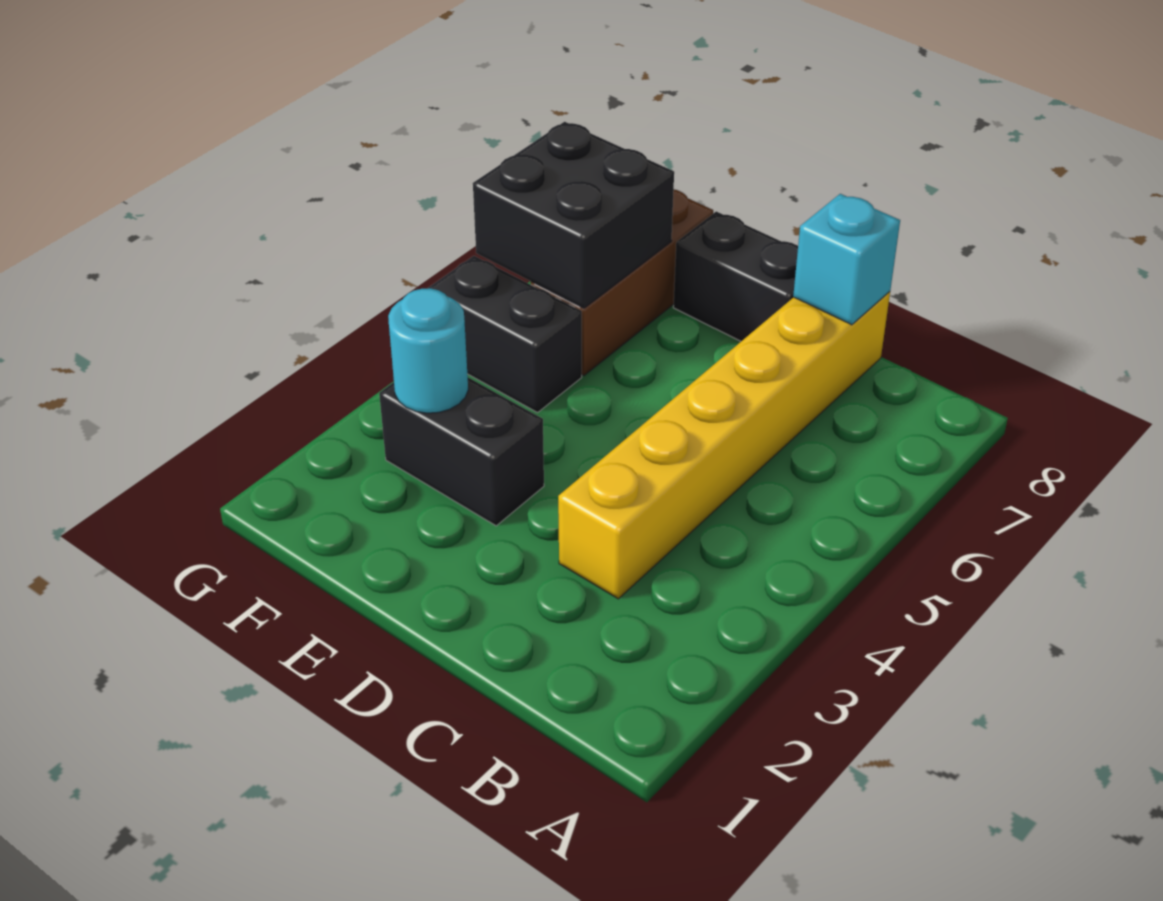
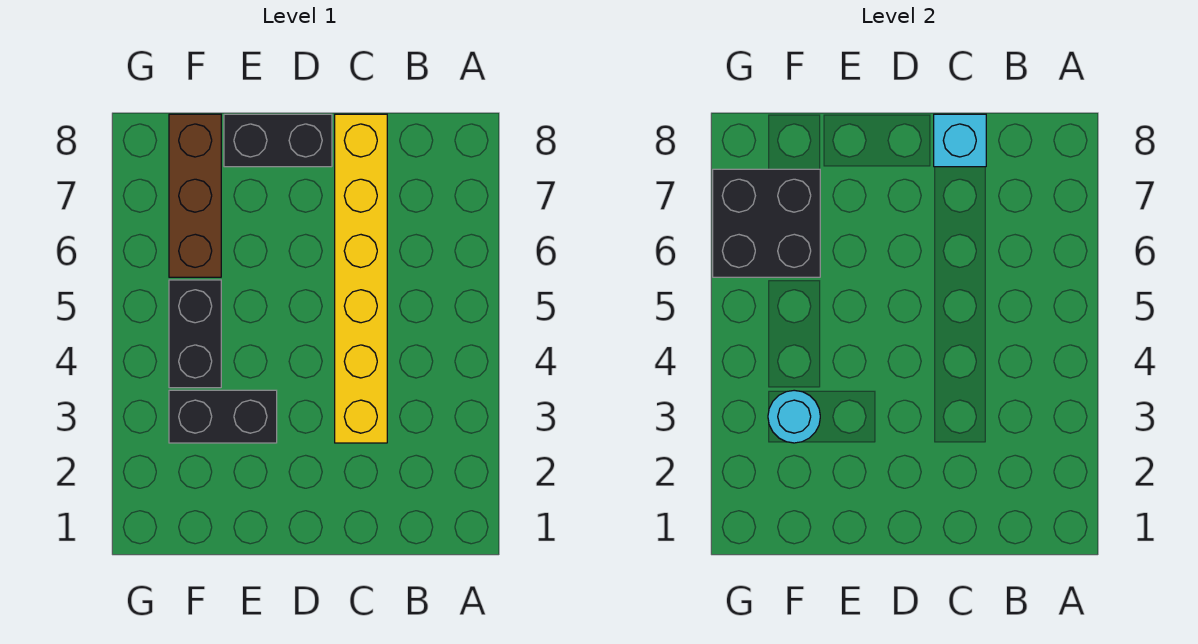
black brick F5:G5 level 1 -> black brick F4:F5 level 1

